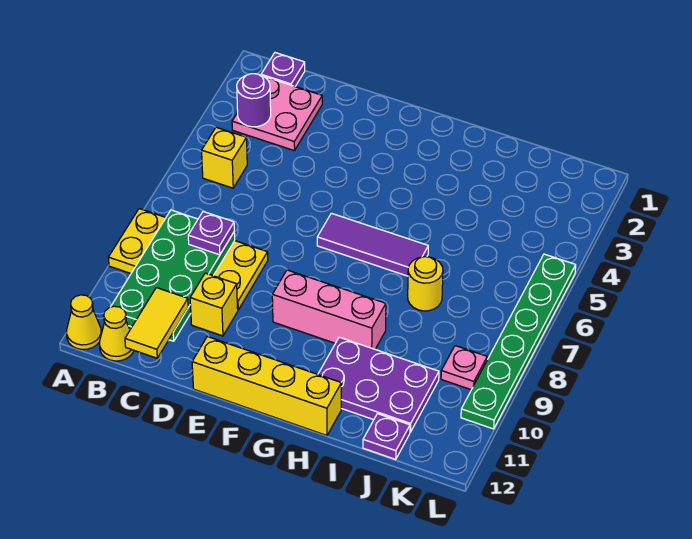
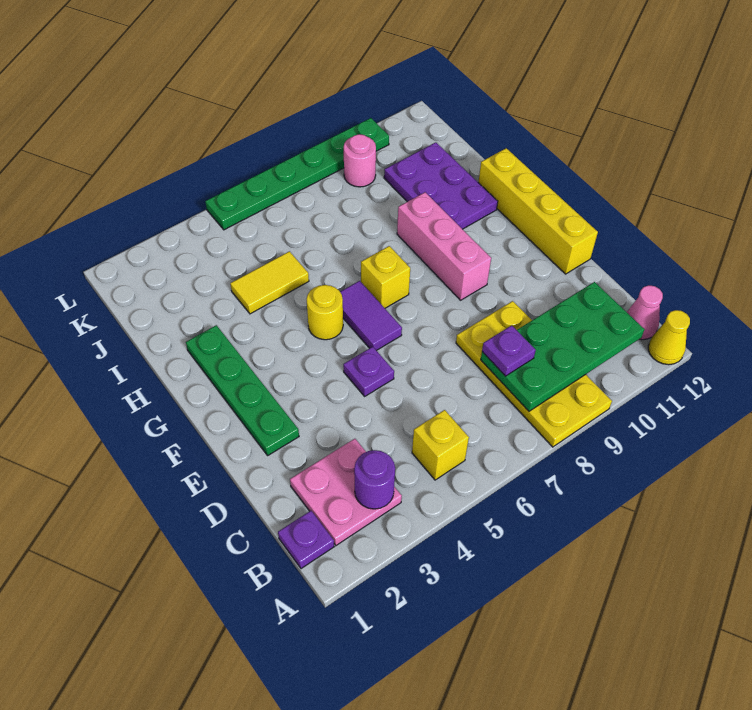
yellow cone B12 level 1 -> pink cone B12 level 1
yellow tile C11:C12 level 3 -> yellow tile I4:I5 level 1
yellow brick D10 level 1 -> yellow brick G7 level 1
none -> green plate E2:H2 level 1
purple tile F6:H6 level 1 -> purple tile F6:G6 level 1
yellow round brick I7 level 1 -> yellow round brick G5 level 1
purple plate J12 level 1 -> purple plate E5 level 1
pink plate K9 level 1 -> pink round brick K9 level 1

